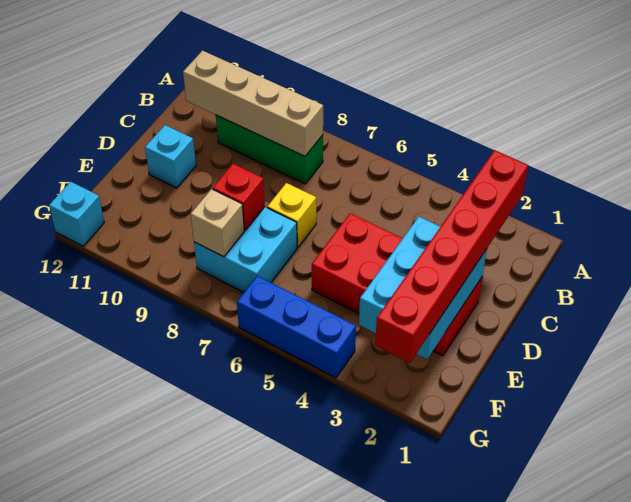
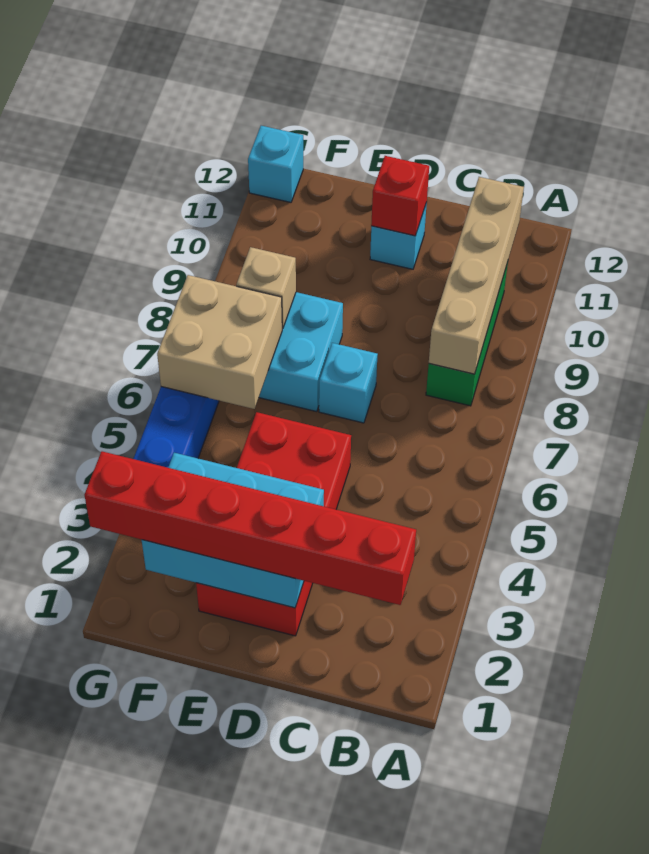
yellow brick D7 level 1 -> cyan brick D7 level 1
red brick E8 level 2 -> red brick D11 level 2
none -> tan brick F6:G7 level 2

